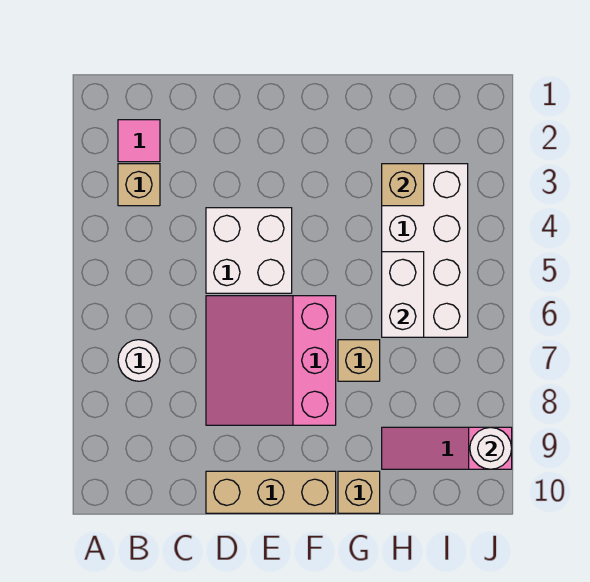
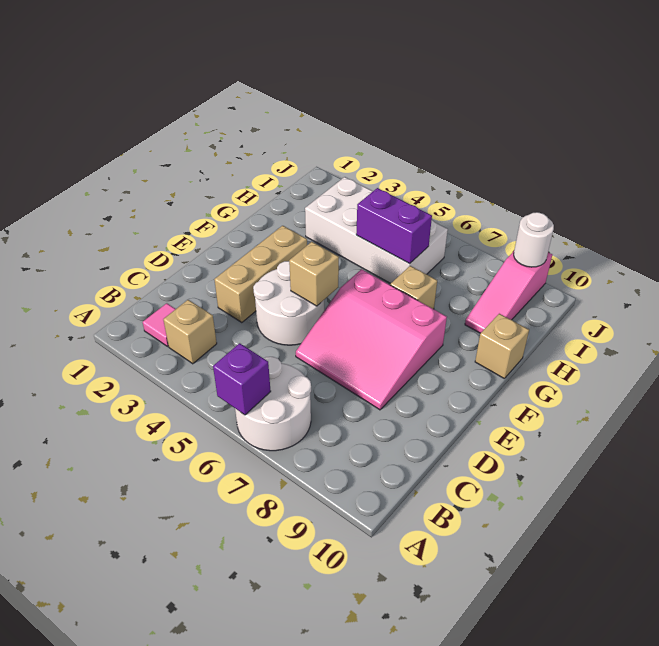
none -> purple brick A6 level 2
white round brick B7 level 1 -> white round brick A6:B7 level 1
white brick D4:E5 level 1 -> white round brick D4:E5 level 1
tan brick D10:F10 level 1 -> tan brick D3:F3 level 1
tan brick H3 level 2 -> tan brick E5 level 2
white brick H5:H6 level 2 -> purple brick H5:H6 level 2

